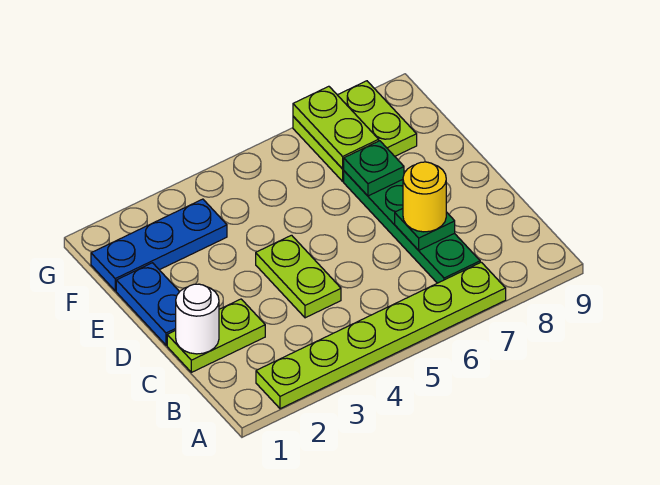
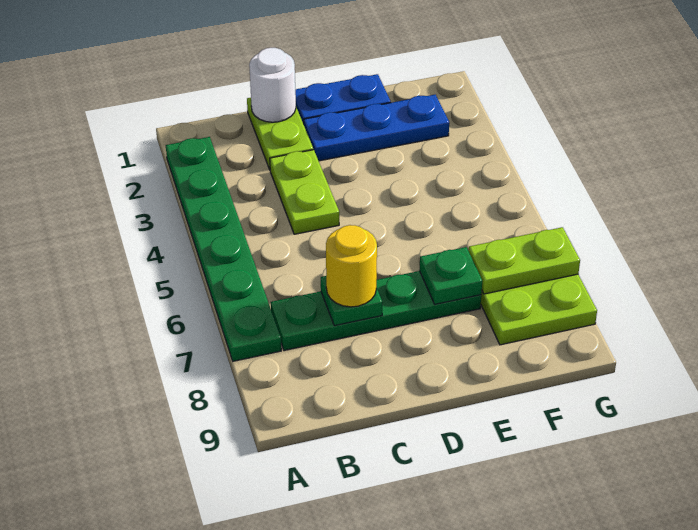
lime plate A2:A7 level 1 -> green plate A2:A7 level 1
lime plate C4:D4 level 1 -> lime plate C3:C4 level 1
blue plate F1:F3 level 1 -> blue plate D2:F2 level 1

